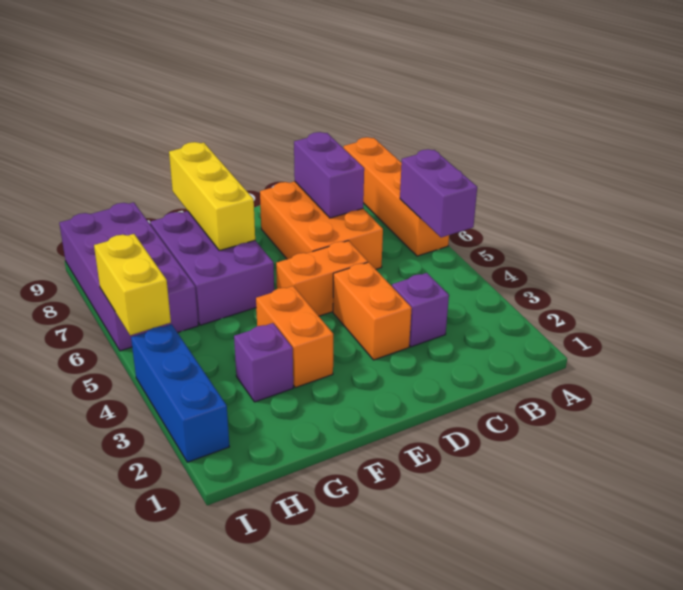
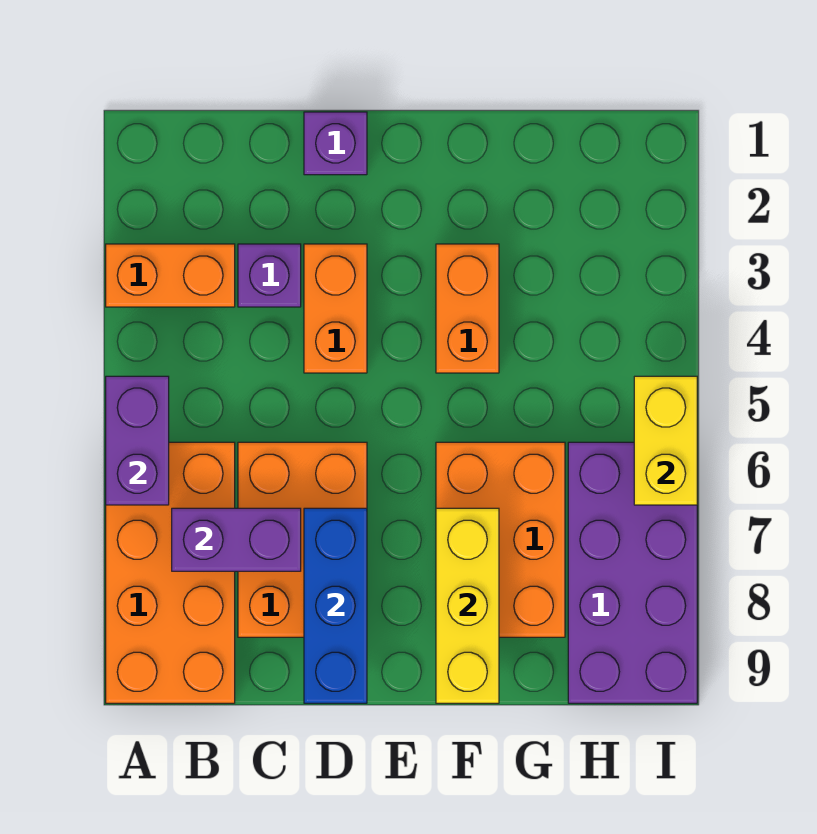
orange brick A6:A9 level 1 -> orange brick A6:B9 level 1
purple brick C7:C8 level 2 -> purple brick B7:C7 level 2
orange brick D5:E5 level 1 -> orange brick A3:B3 level 1
purple brick F6:G8 level 1 -> orange brick F6:G8 level 1
purple brick G3 level 1 -> purple brick D1 level 1
blue brick I2:I4 level 1 -> blue brick D7:D9 level 2

